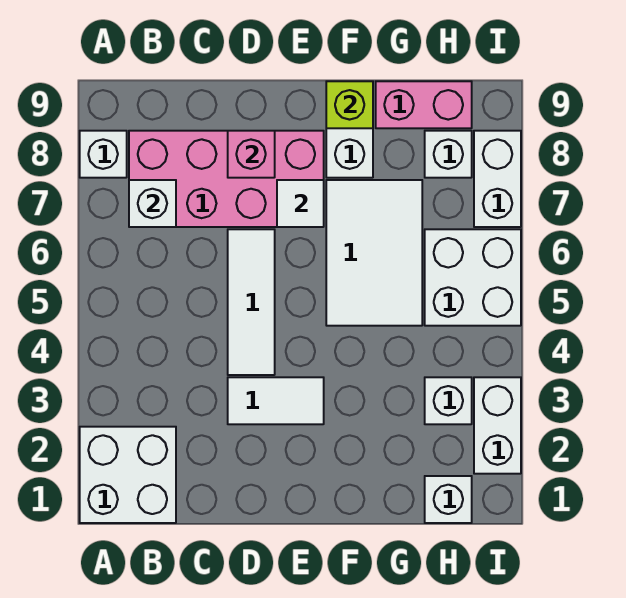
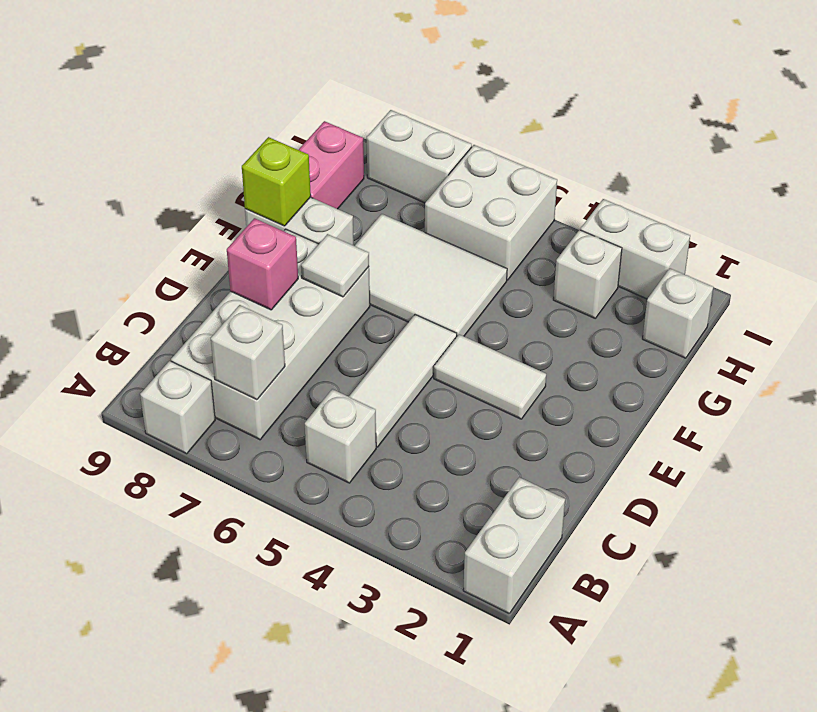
white brick A1:B2 level 1 -> white brick A1:B1 level 1
pink brick B7:E8 level 1 -> white brick B7:E8 level 1
white tile D3:E3 level 1 -> white tile E3:E4 level 1
white tile D4:D6 level 1 -> white tile C5:E5 level 1
white brick H8 level 1 -> white brick B5 level 1

